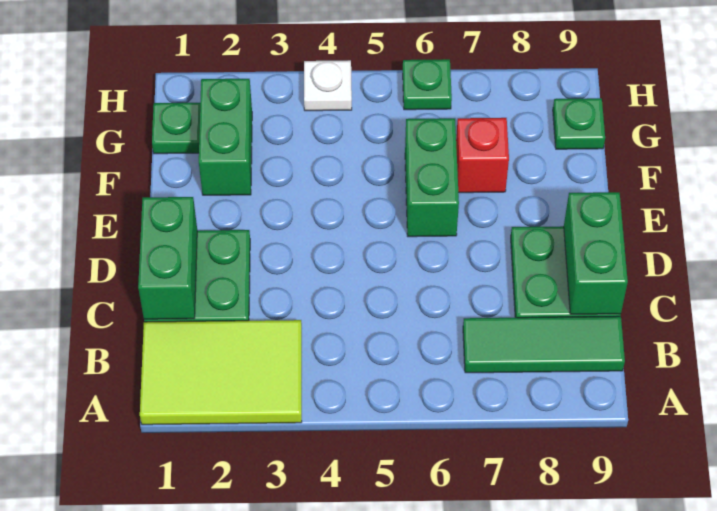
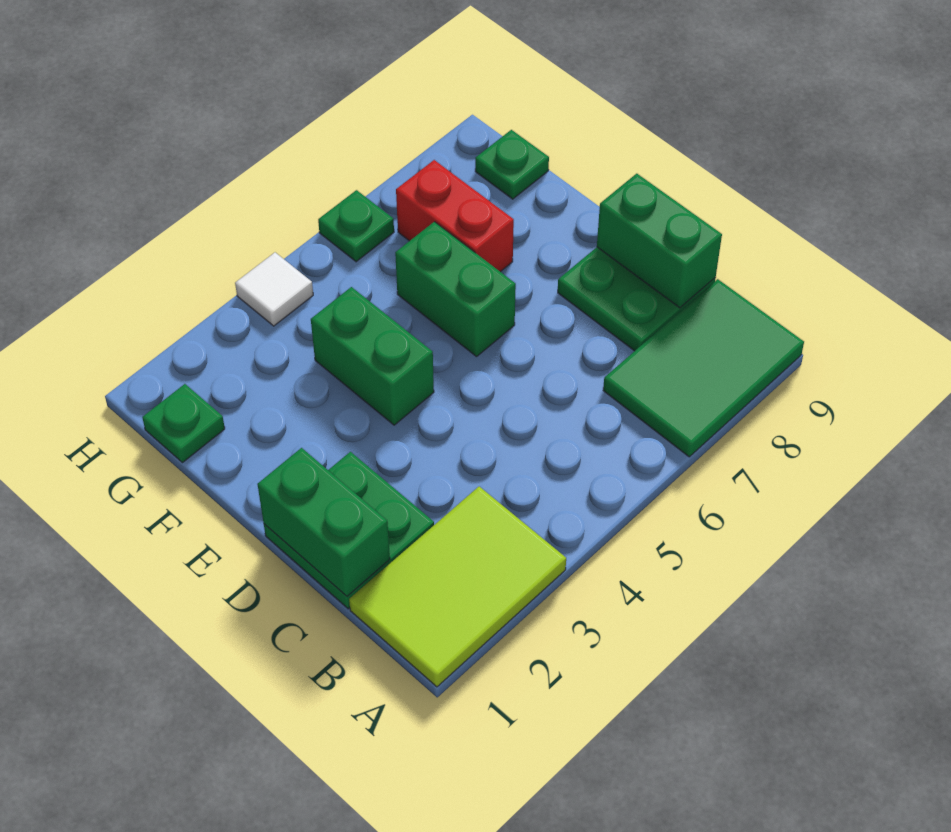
green tile B7:B9 level 1 -> green tile A7:B9 level 1
green brick F2:G2 level 1 -> green brick E4:F4 level 1
red brick F7 level 1 -> red brick F7:G7 level 1
white plate H4 level 1 -> white tile H4 level 1

